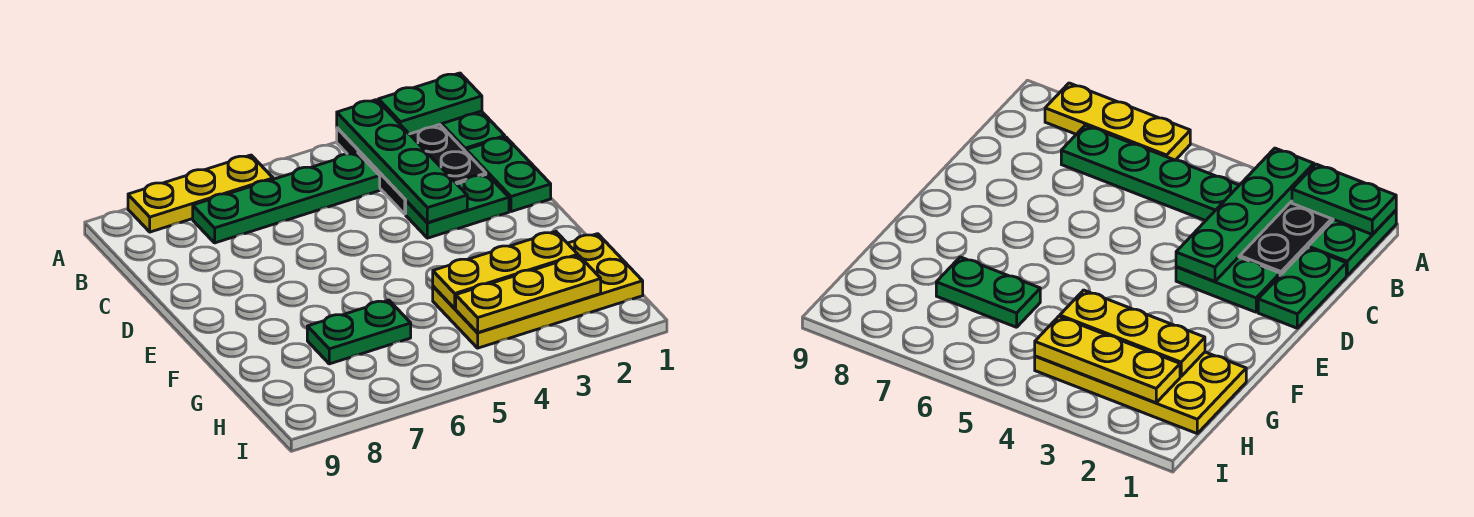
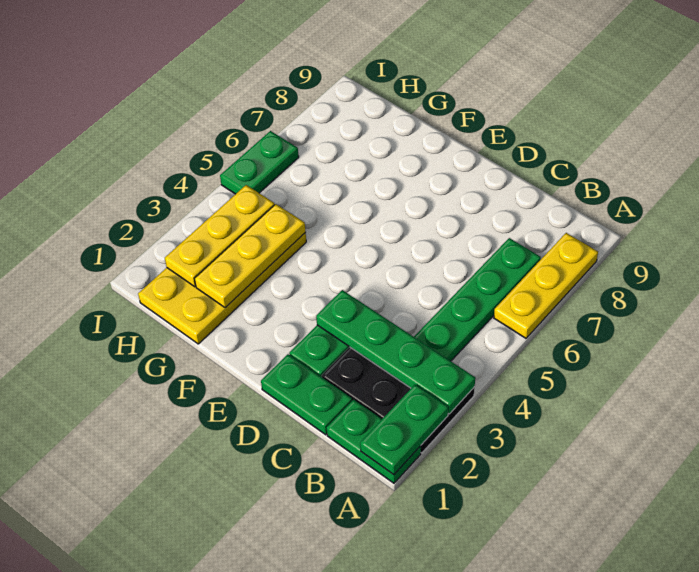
green plate G6:G7 level 1 -> green plate I5:I6 level 1

